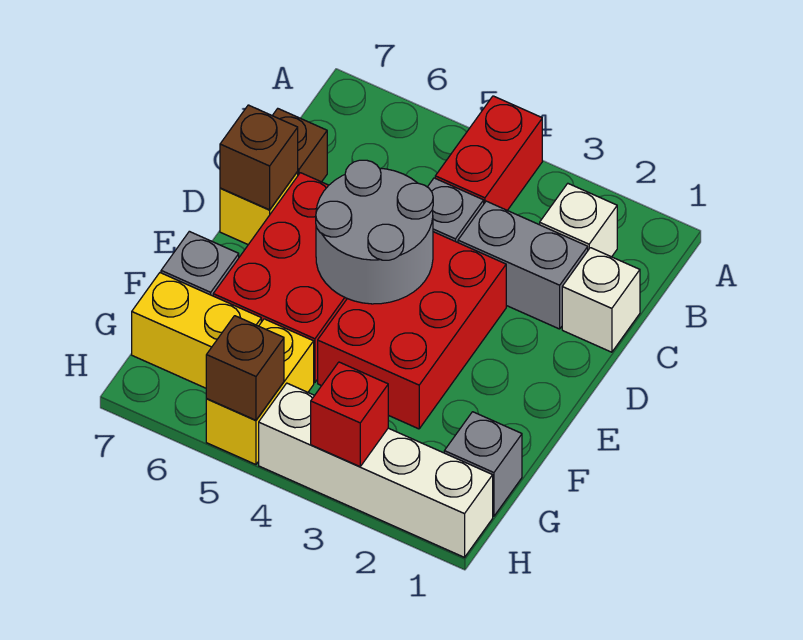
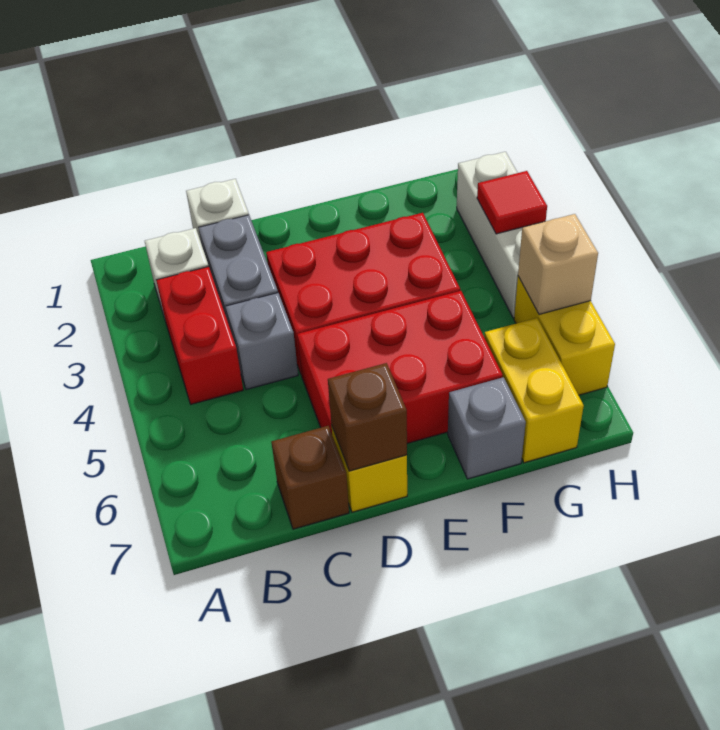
red brick A4:B4 level 1 -> red brick B3:B4 level 1
grey round brick D4:E5 level 2 -> none
grey brick G1 level 1 -> none
yellow brick G5:H5 level 1 -> yellow brick H5:H6 level 1
white brick H1:H4 level 1 -> white brick H2:H4 level 1
red brick H3 level 2 -> red tile H3 level 2
brown brick H5 level 2 -> tan brick H5 level 2

